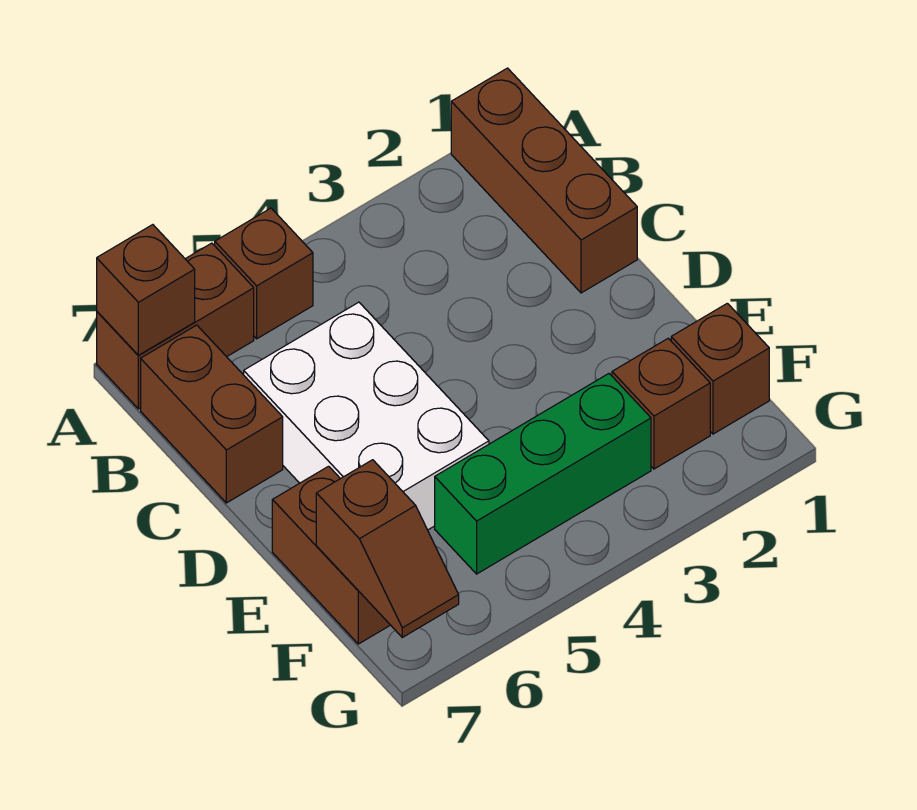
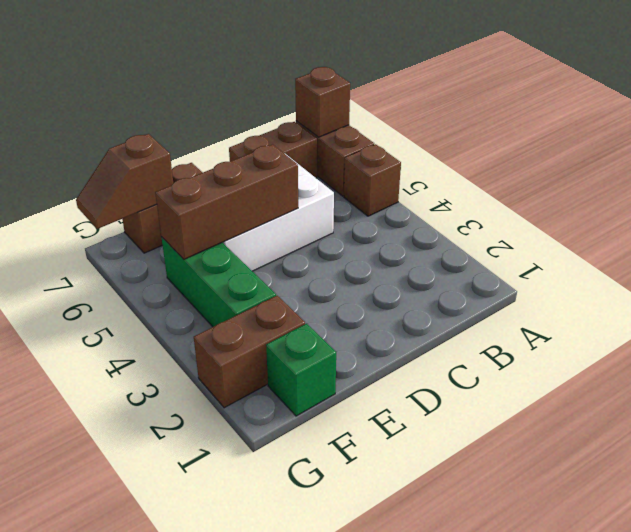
brown brick A1:C1 level 1 -> brown brick D5:F5 level 2
brown brick F1 level 1 -> green brick F1 level 1
brown brick F2 level 1 -> brown brick F2:G2 level 1

